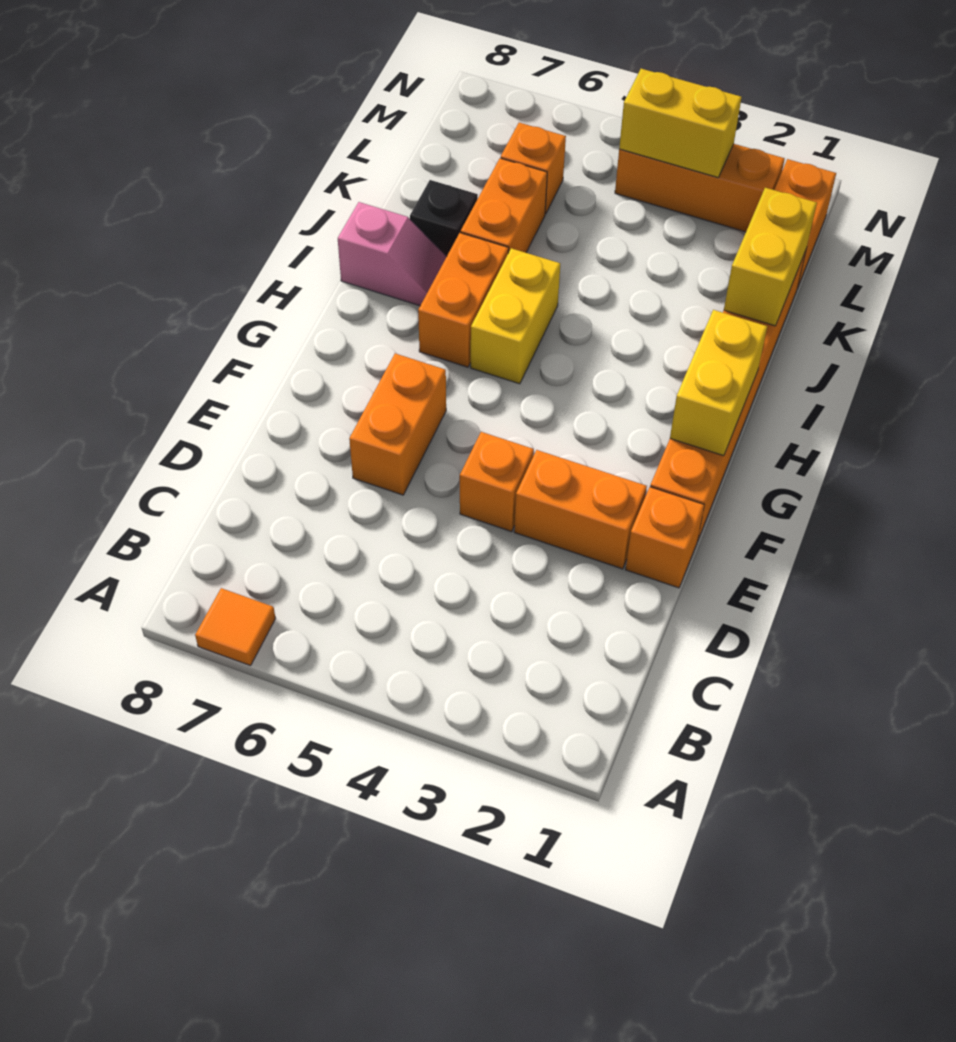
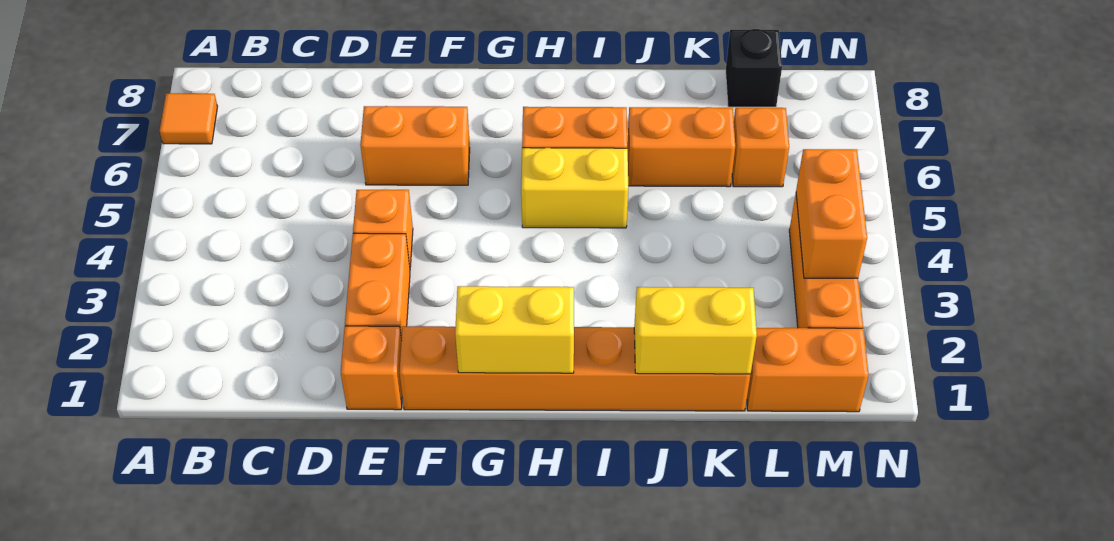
pink slope I7:I8 level 1 top 8 -> none
black brick J7 level 1 -> black brick L8 level 1
yellow brick M3:M4 level 2 -> orange brick M3:M4 level 2

